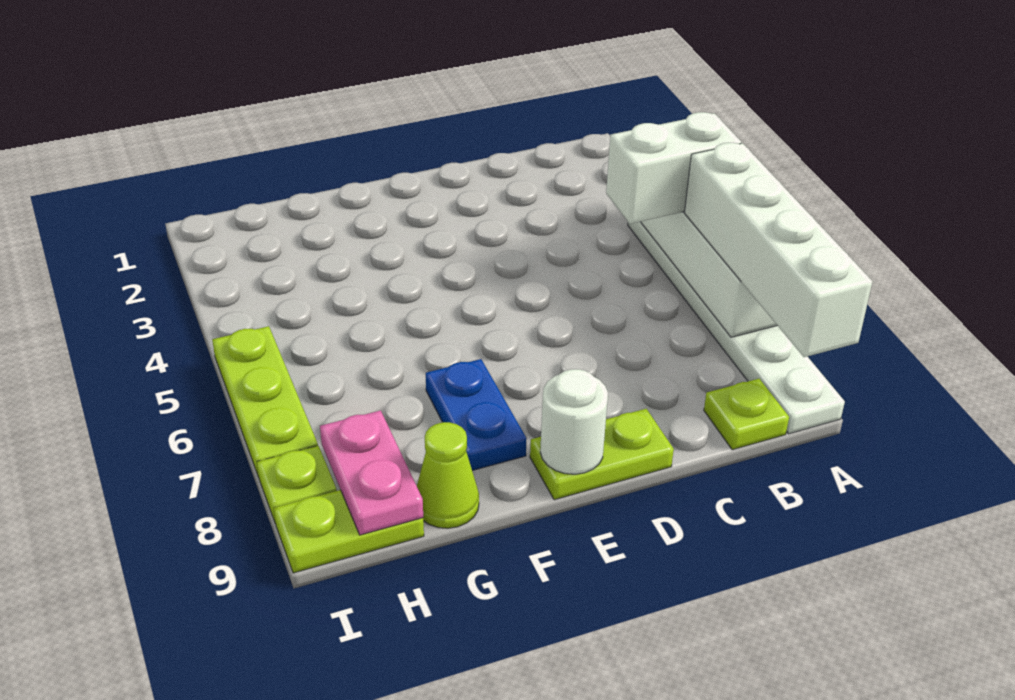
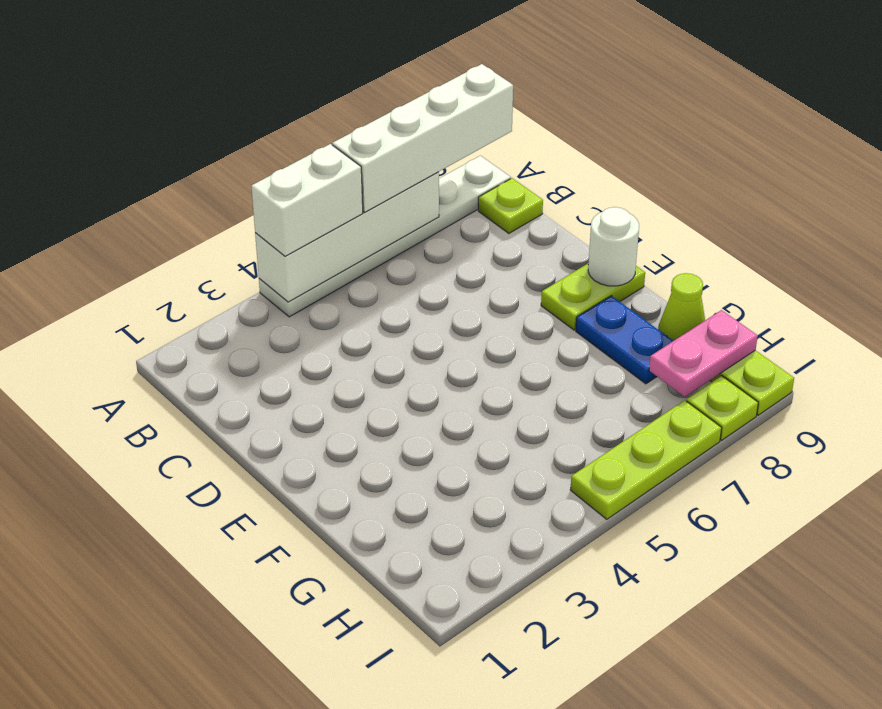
white brick A5:B5 level 3 -> white brick A4:A5 level 3
lime plate D9:E9 level 1 -> lime plate E8:E9 level 1
blue plate F7:F8 level 1 -> blue plate F8:G8 level 1

